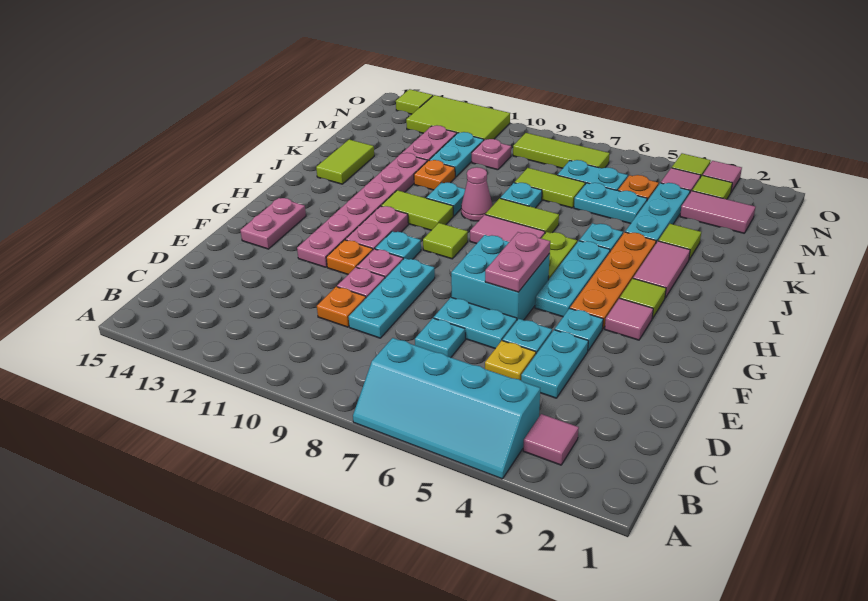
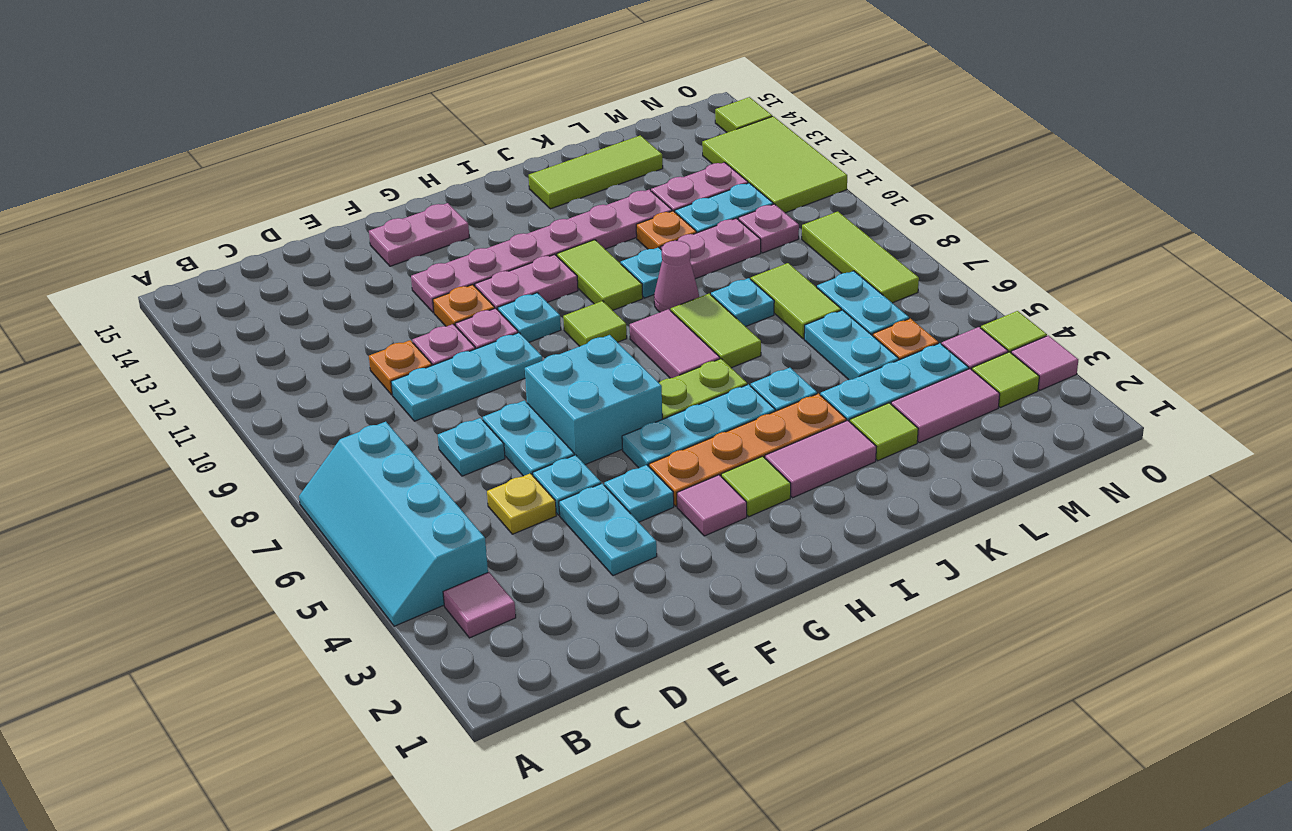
cyan plate D4:E4 level 1 -> cyan plate E3:E4 level 1
pink plate F6:G6 level 2 -> pink plate K10:L10 level 1
lime tile J14:K14 level 1 -> lime tile J14:L14 level 1
pink tile M2:M3 level 1 -> pink tile L3:M3 level 1

